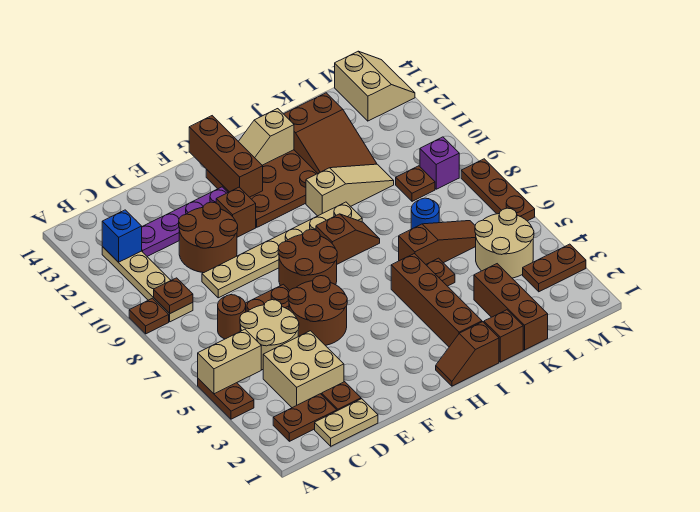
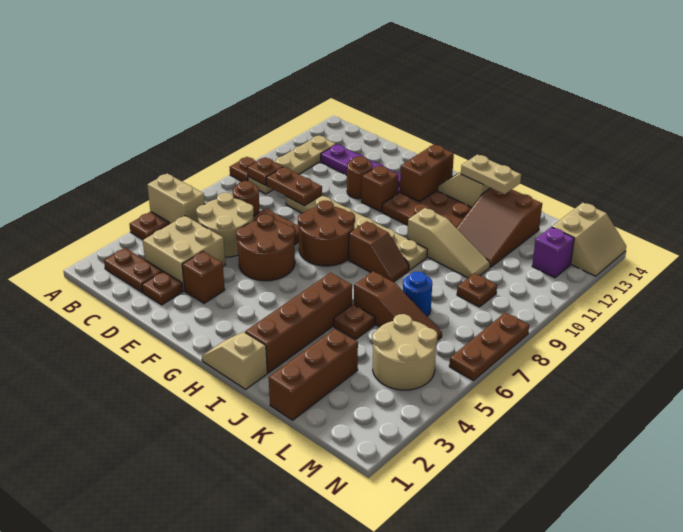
blue brick B12 level 2 -> none
tan plate C1:D1 level 1 -> tan plate I13:J13 level 3
brown round brick D10:E11 level 1 -> brown round brick E11 level 1
brown brick G12:G14 level 2 -> brown brick G12:G13 level 2
brown slope H1:I1 level 1 top I -> tan slope H1:I1 level 1 top I
brown brick J1 level 1 -> brown brick E3 level 1
brown plate M3:N3 level 1 -> brown plate C9:D9 level 2
purple brick M9 level 1 -> purple brick M12 level 1

